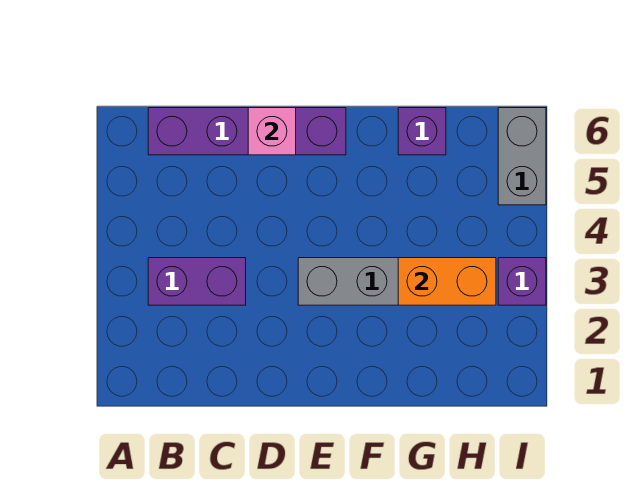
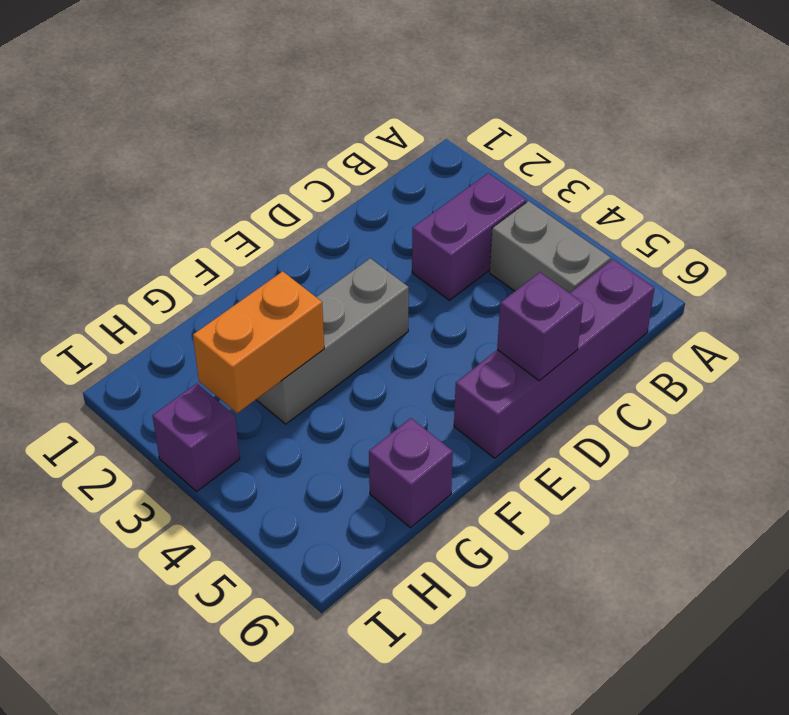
pink brick D6 level 2 -> purple brick D6 level 2
grey brick I5:I6 level 1 -> grey brick B4:B5 level 1

